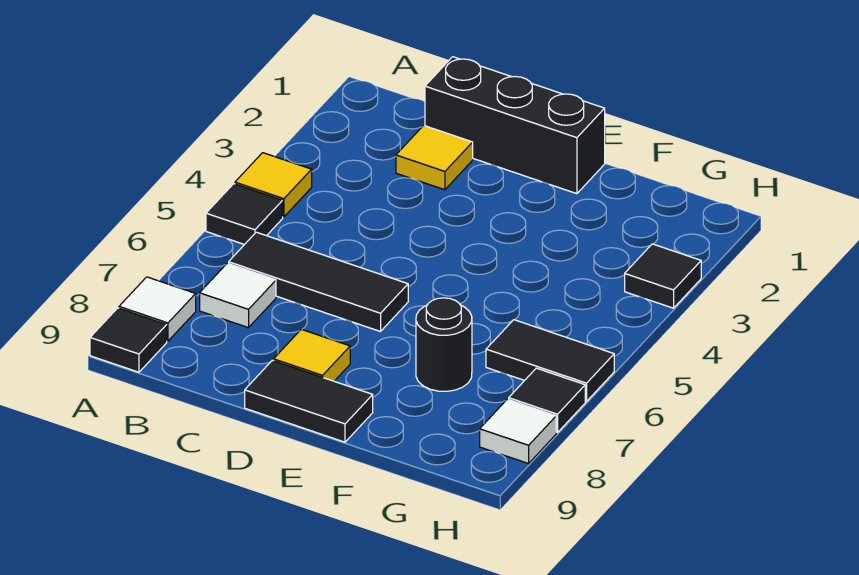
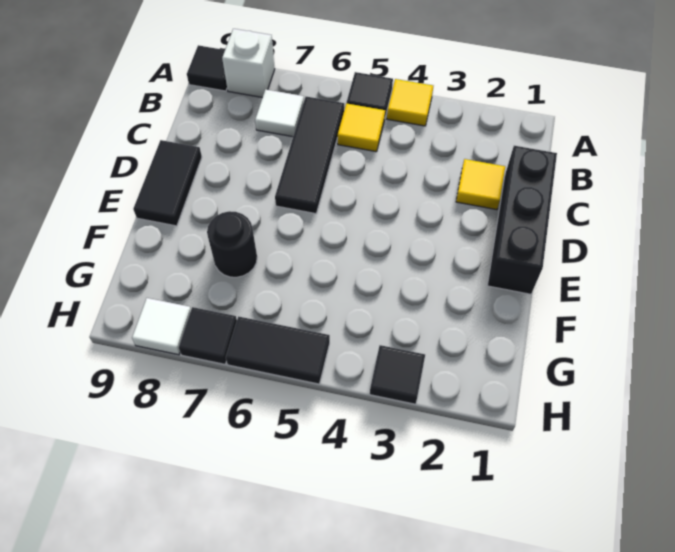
white tile A8 level 1 -> white brick A8 level 1
yellow tile D8 level 1 -> yellow tile B5 level 1
black tile G6:H6 level 1 -> black tile H5:H6 level 1

